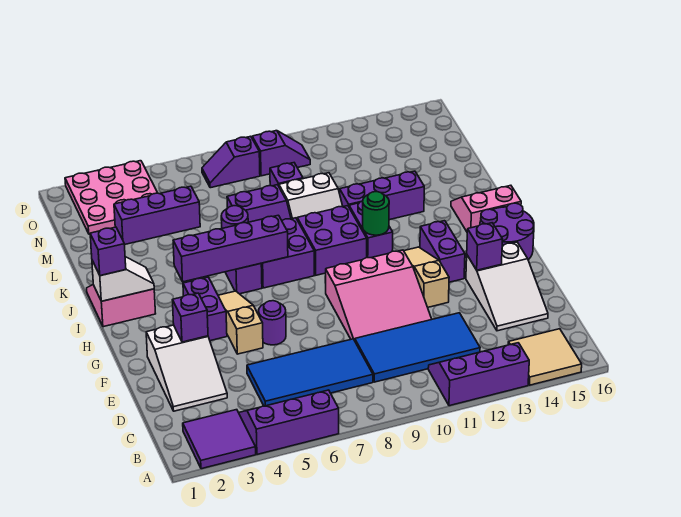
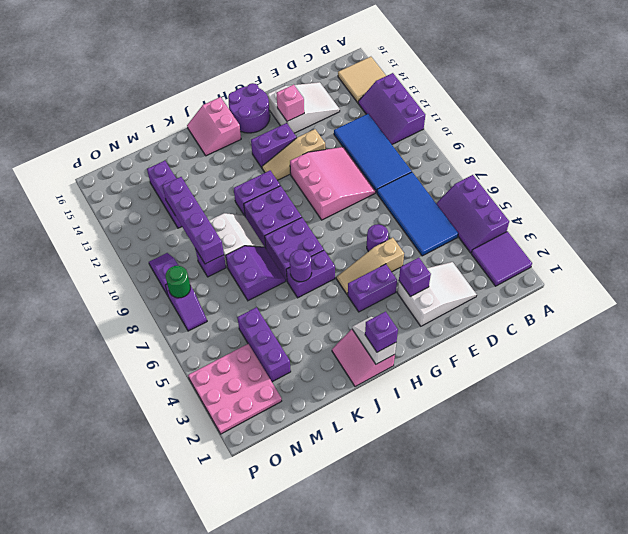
purple brick F14 level 2 -> pink brick F14 level 2
purple brick I4:I7 level 2 -> purple brick M9:M12 level 2
green round brick I11 level 2 -> green round brick O8 level 2
purple brick K11:K13 level 1 -> purple brick M12:M14 level 1

